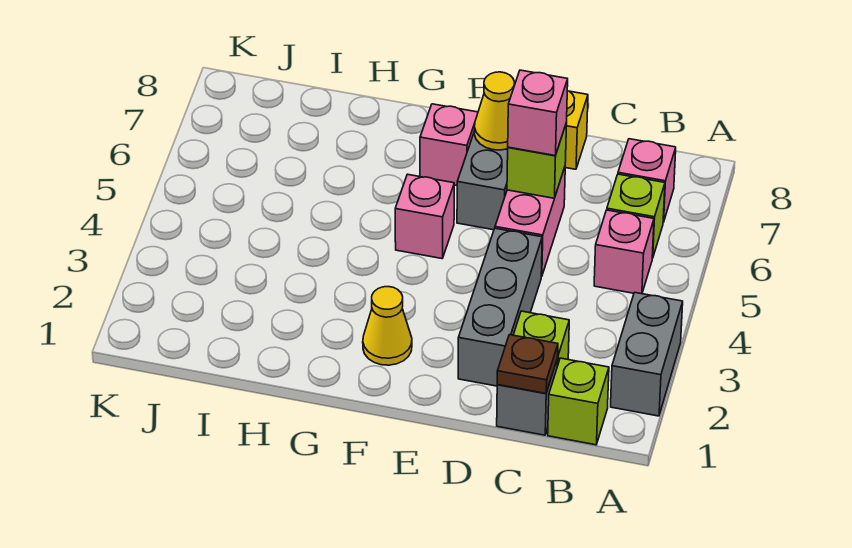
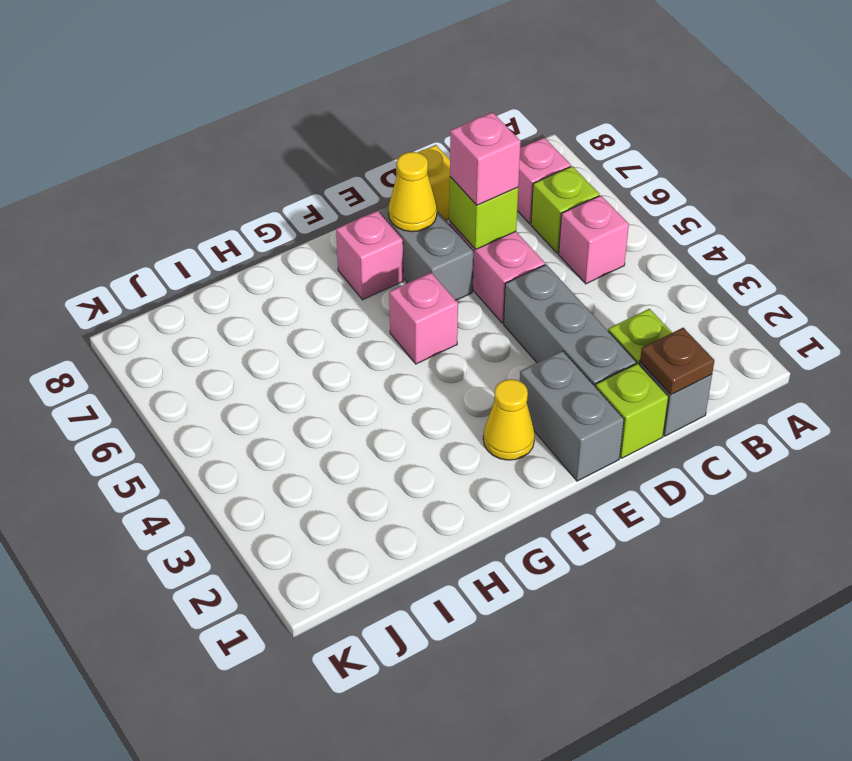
grey brick A2:A3 level 1 -> grey brick E1:E2 level 1
lime brick B1 level 1 -> lime brick D1 level 1

